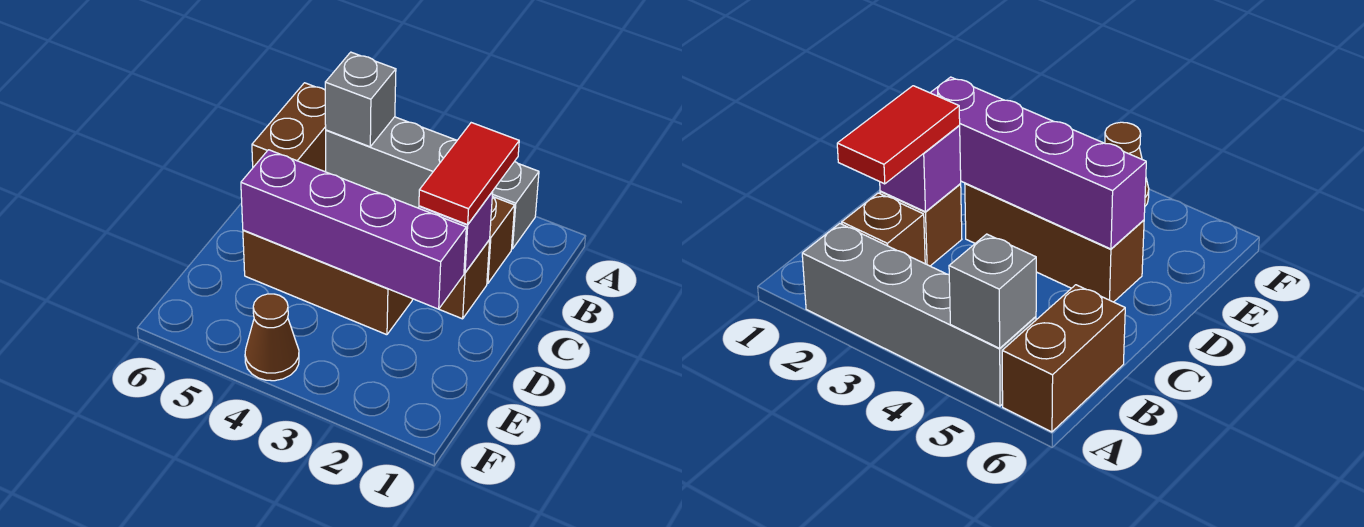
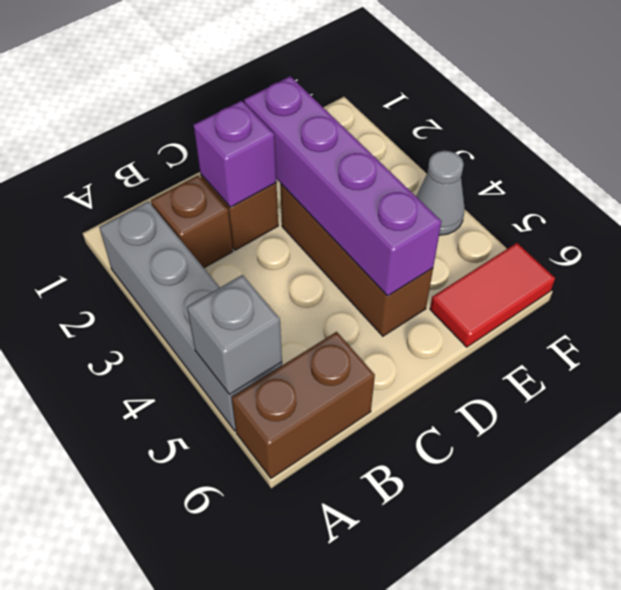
red tile B2:C2 level 3 -> red tile E6:F6 level 1
brown cone F4 level 1 -> grey cone F4 level 1

